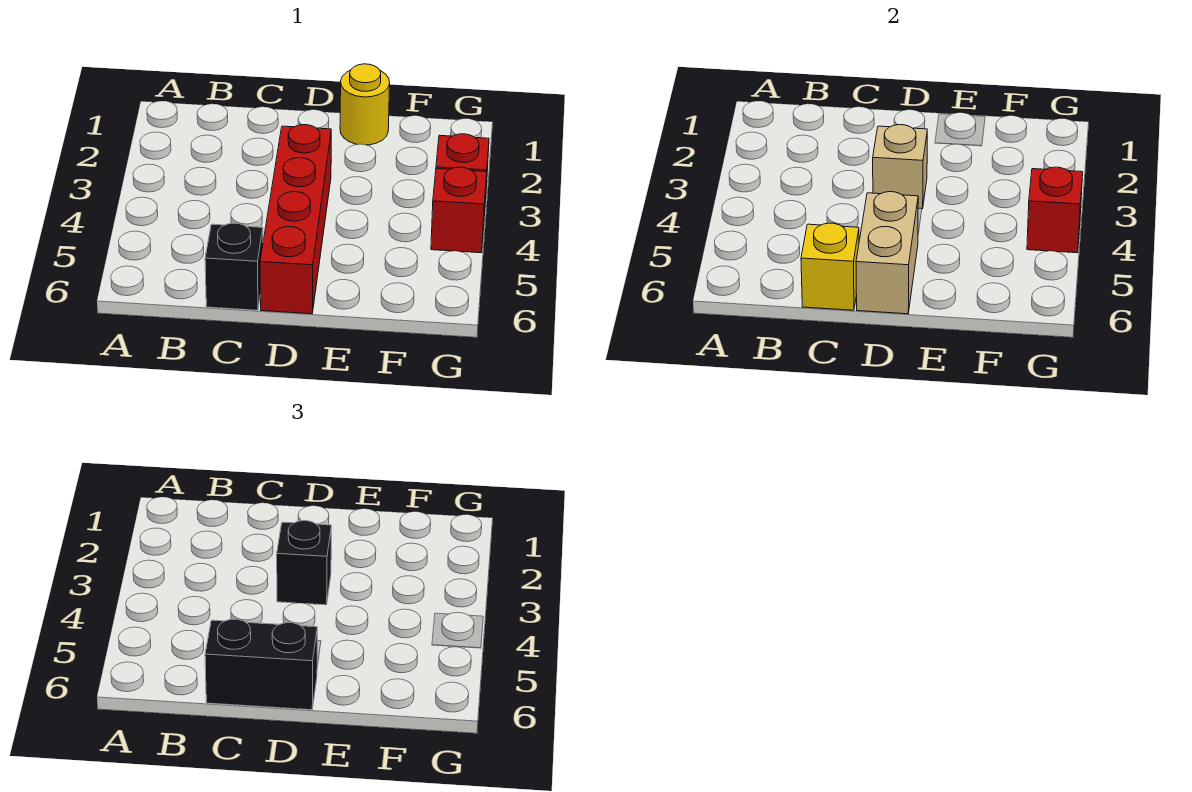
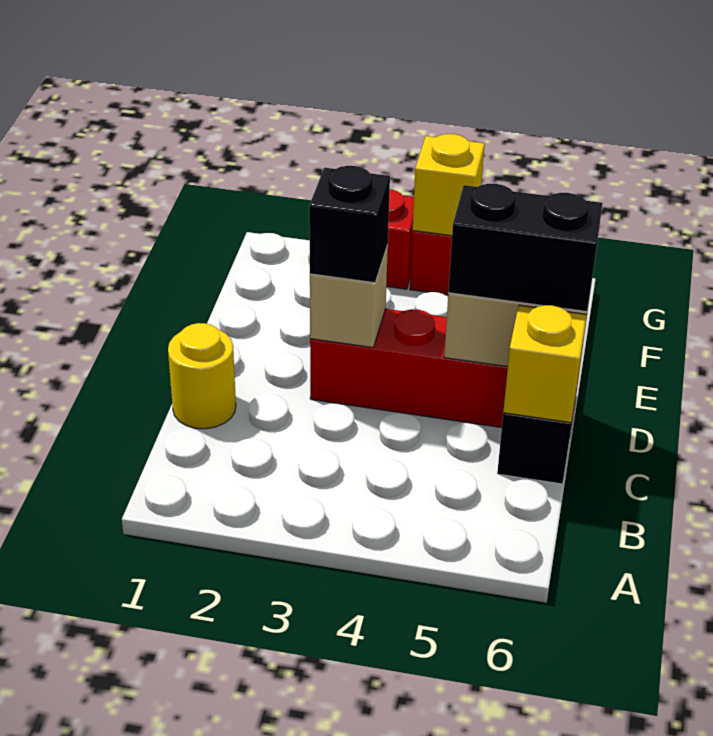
black brick C6:D6 level 3 -> black brick D5:D6 level 3
yellow round brick E1 level 1 -> yellow round brick C1 level 1
red brick G4 level 2 -> yellow brick G4 level 2

